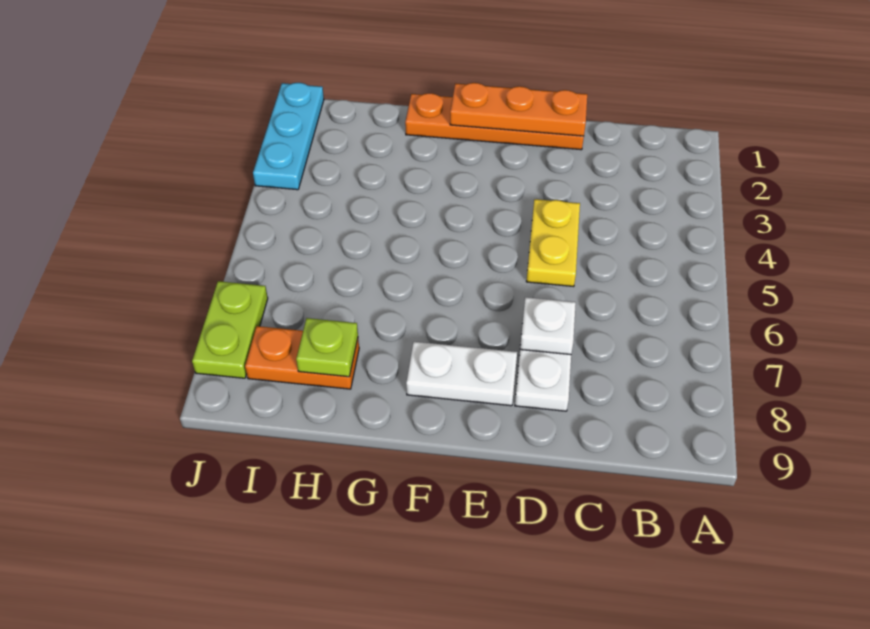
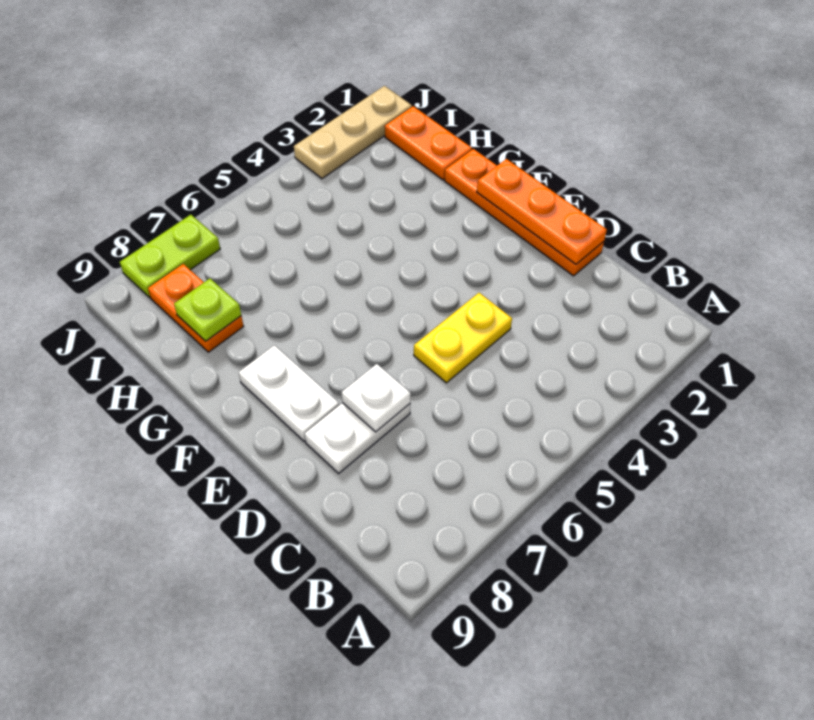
none -> orange plate H1:I1 level 1
cyan plate J1:J3 level 1 -> tan plate J1:J3 level 1

